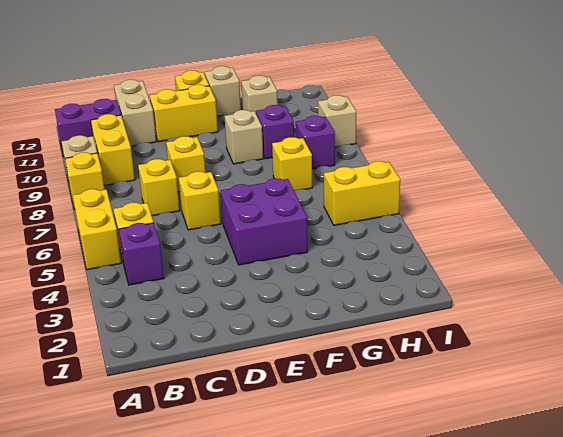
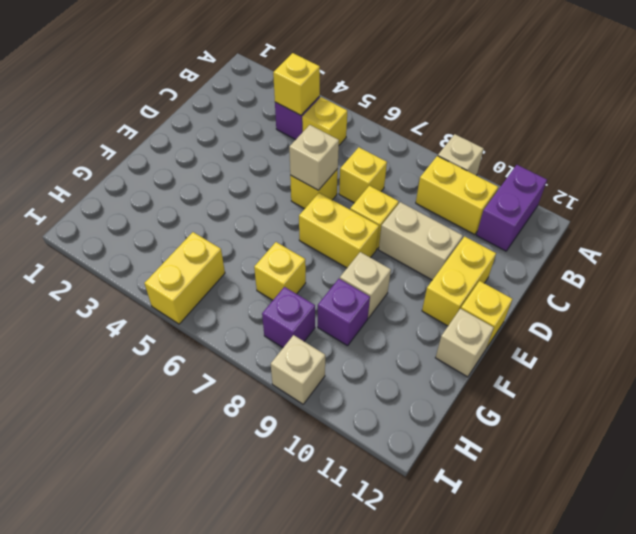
yellow brick A5:A6 level 1 -> yellow brick E7:E8 level 1
yellow brick A8 level 1 -> yellow brick B4 level 2
tan brick C11:C12 level 1 -> tan brick D9:D10 level 1
purple brick E4:F5 level 1 -> none
tan brick G11 level 1 -> tan brick D6 level 2

